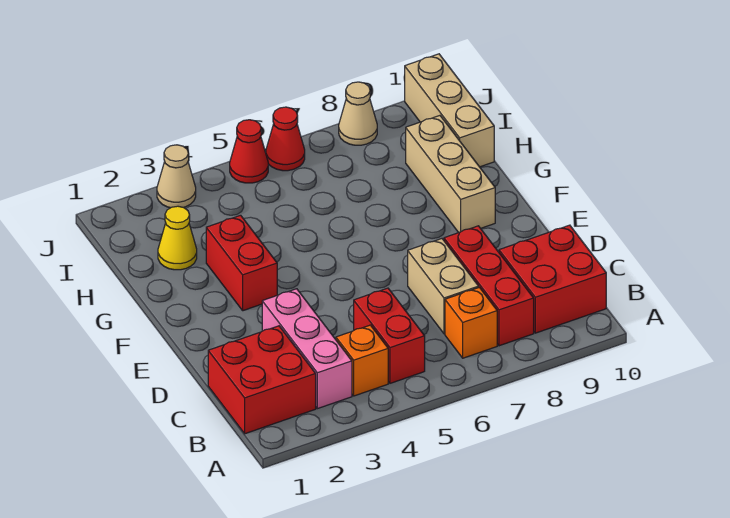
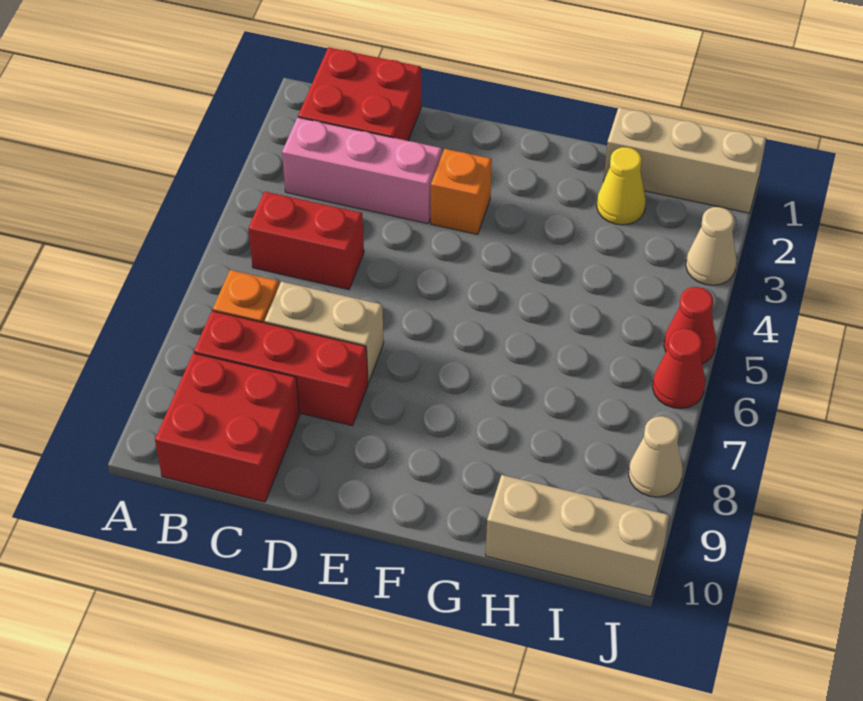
orange brick B4 level 1 -> orange brick E3 level 1
red brick F3:G3 level 1 -> none
tan brick F9:H9 level 1 -> tan brick H1:J1 level 1

